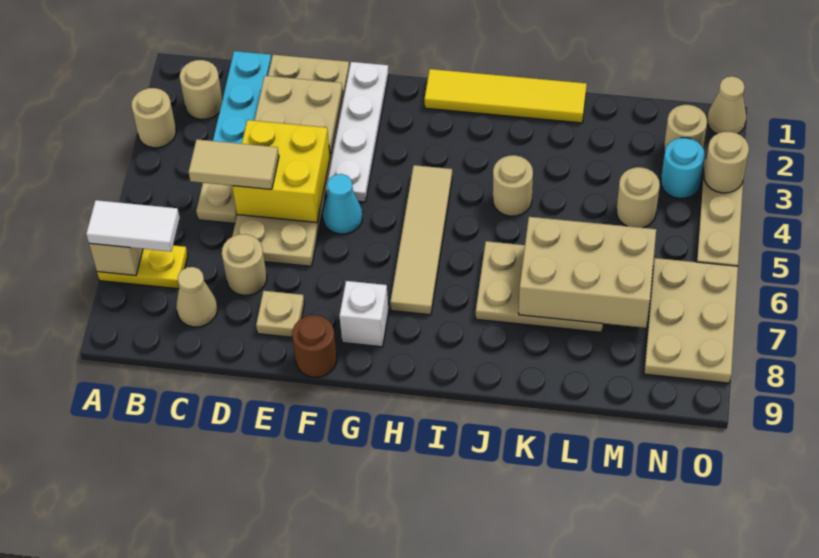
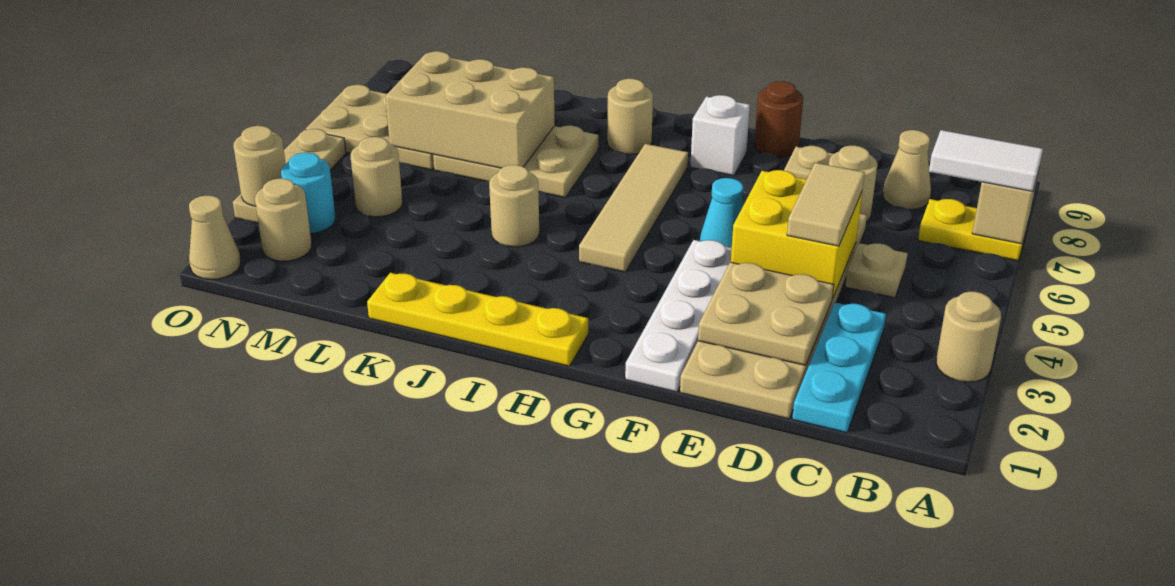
tan round brick B2 level 1 -> tan round brick I8 level 1
tan tile C5:D5 level 3 -> tan tile D4:D5 level 3
yellow tile H1:K1 level 1 -> yellow plate H1:K1 level 1
tan plate N6:O8 level 1 -> tan plate M6:O7 level 1

